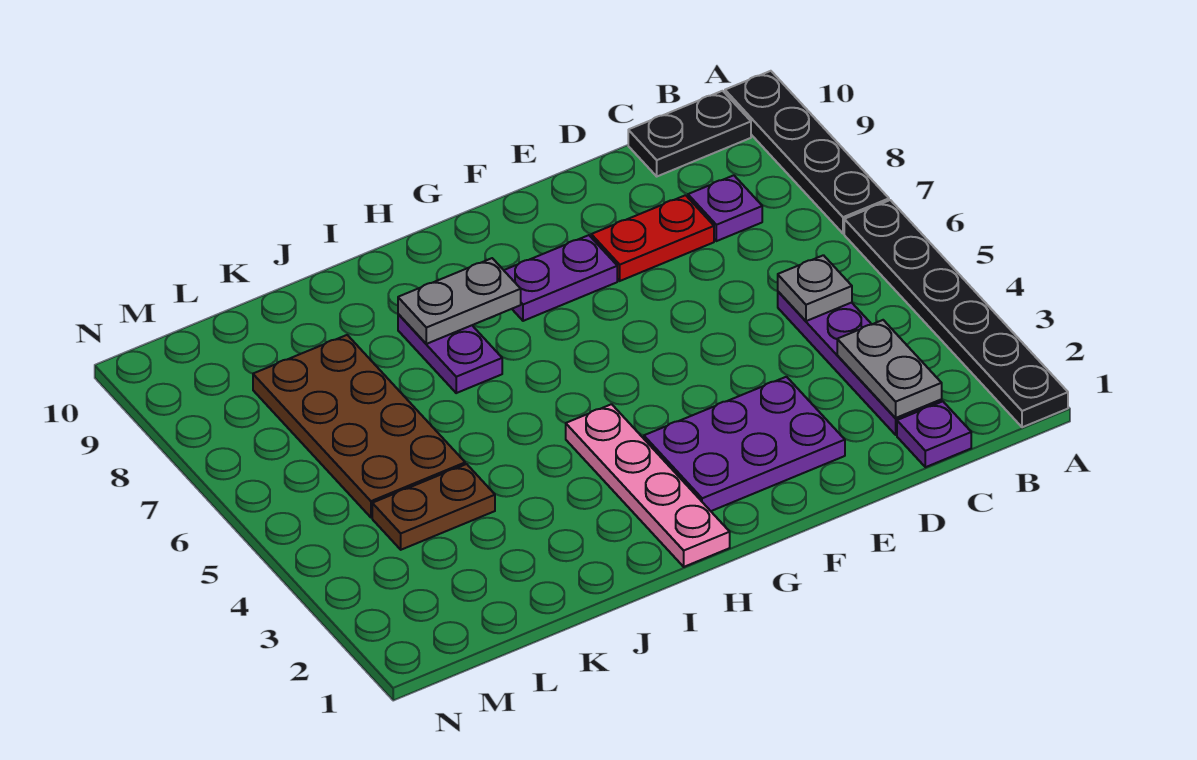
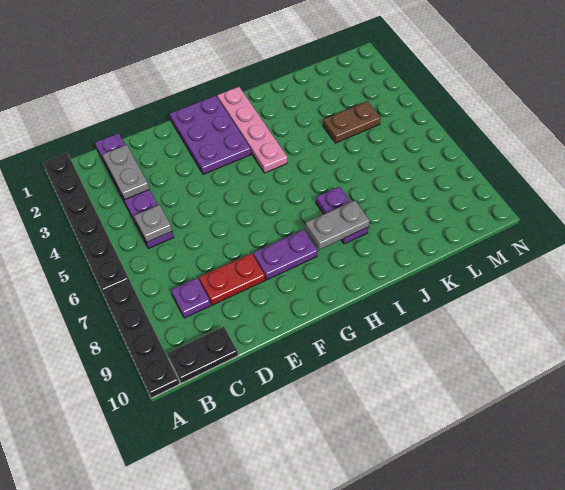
purple plate E2:G3 level 1 -> purple plate F1:G3 level 1
brown plate K5:L8 level 1 -> none

